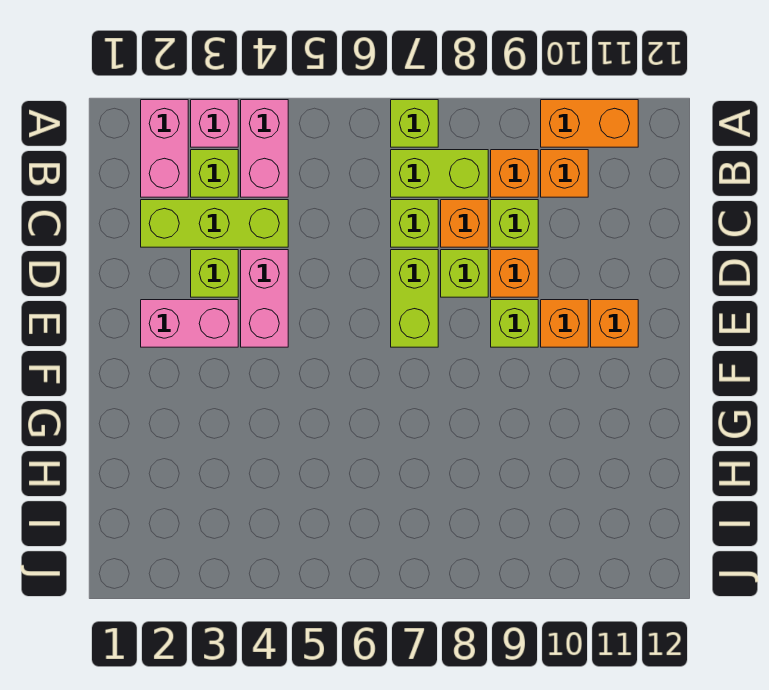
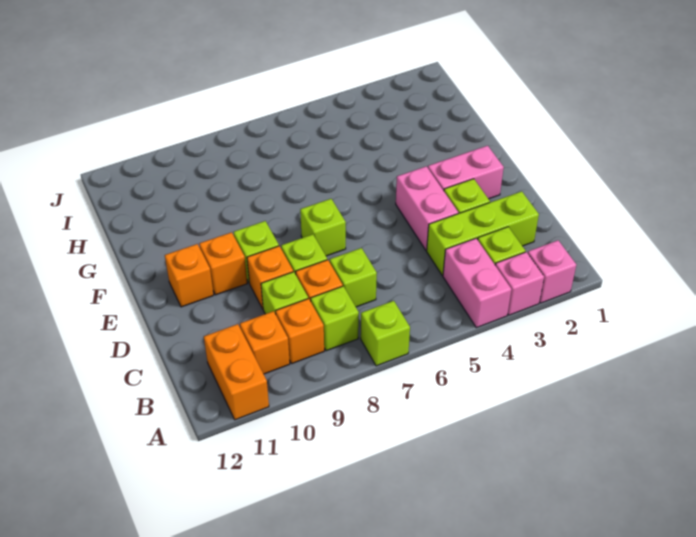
pink brick A2:B2 level 1 -> pink brick A2 level 1
orange brick A10:A11 level 1 -> orange brick A11:B11 level 1
lime brick B7:B8 level 1 -> lime brick B8 level 1
lime brick D7:E7 level 1 -> lime brick E7 level 1

